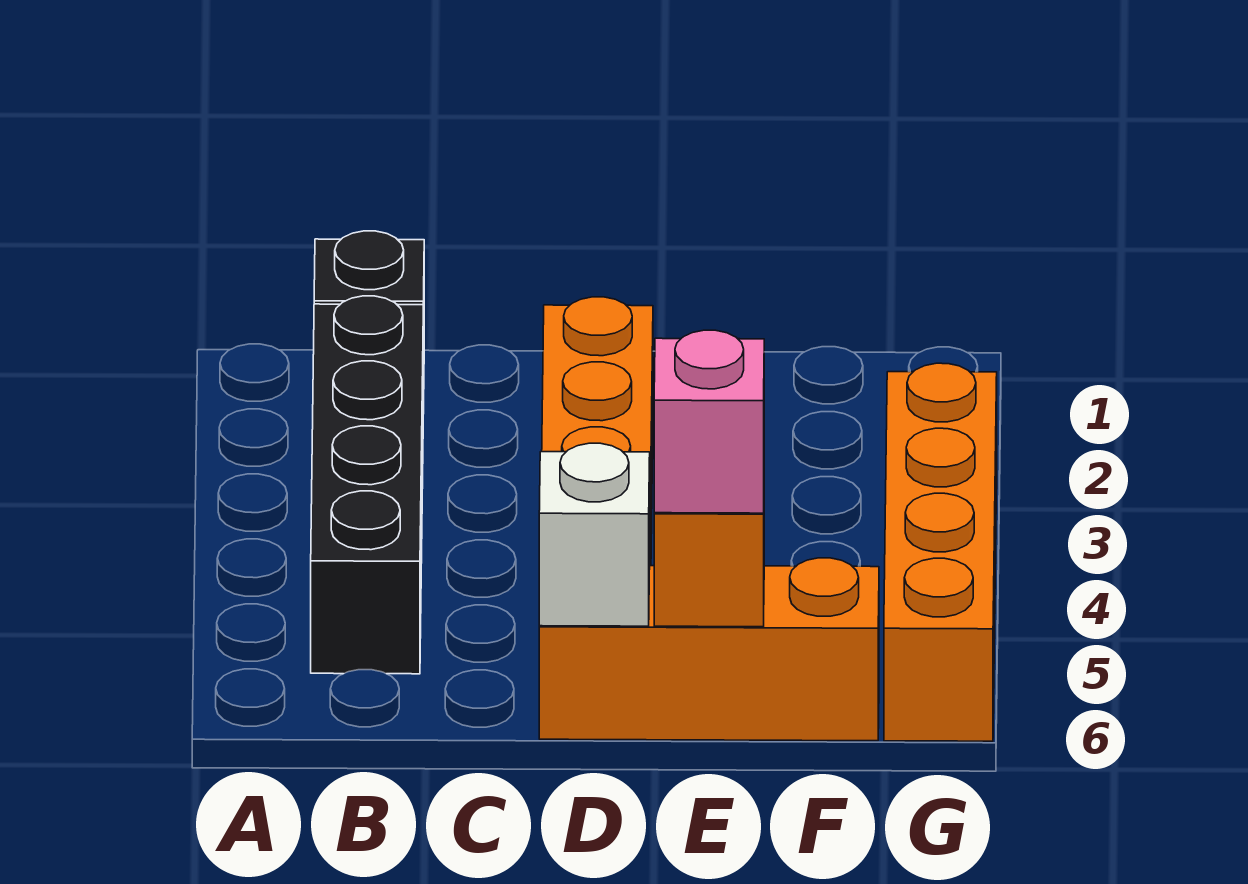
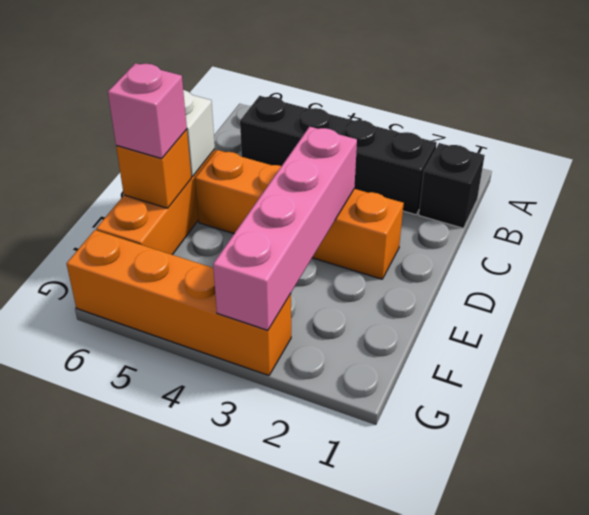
none -> pink brick D3:G3 level 2

